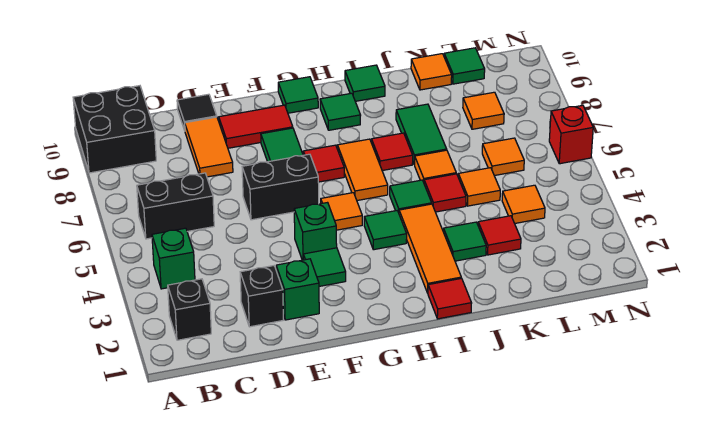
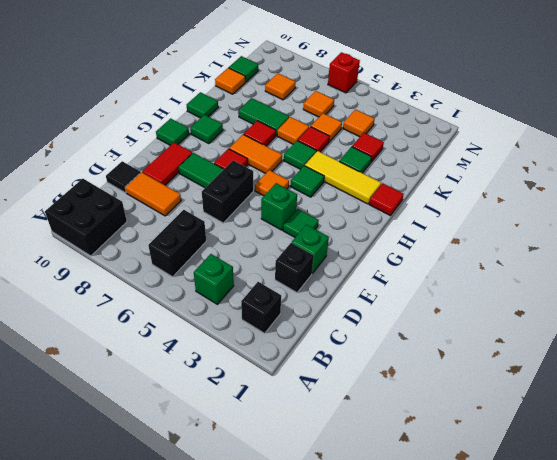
orange tile I2:I4 level 1 -> yellow tile I2:I4 level 1

